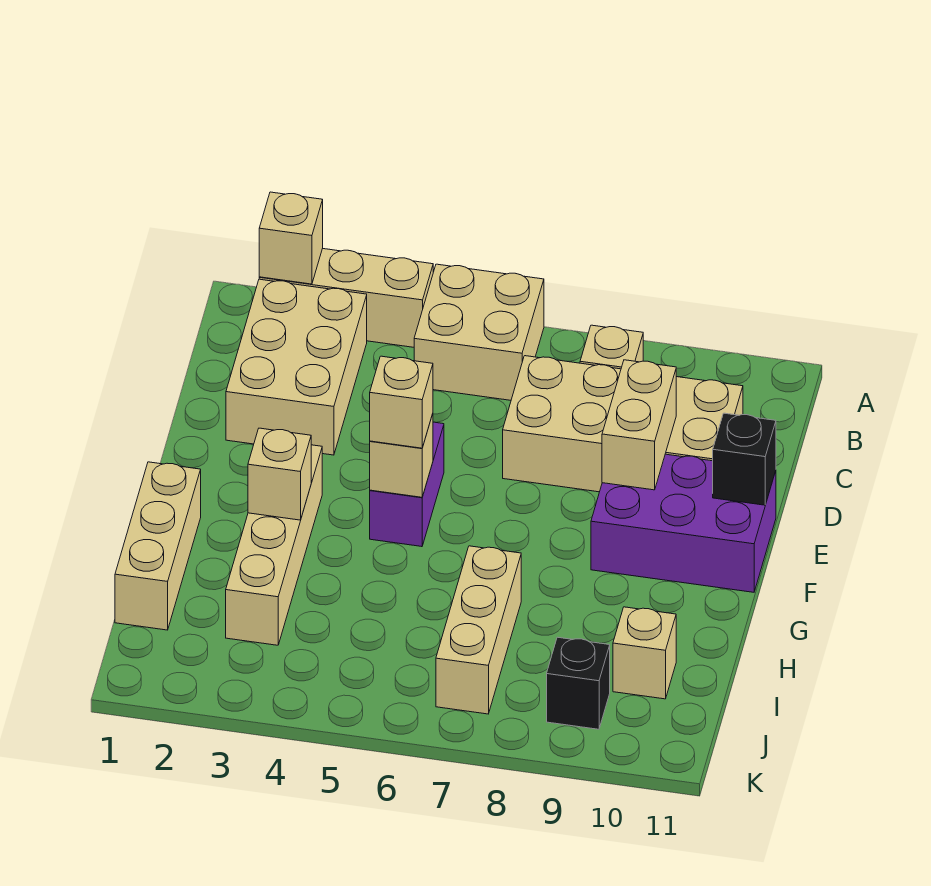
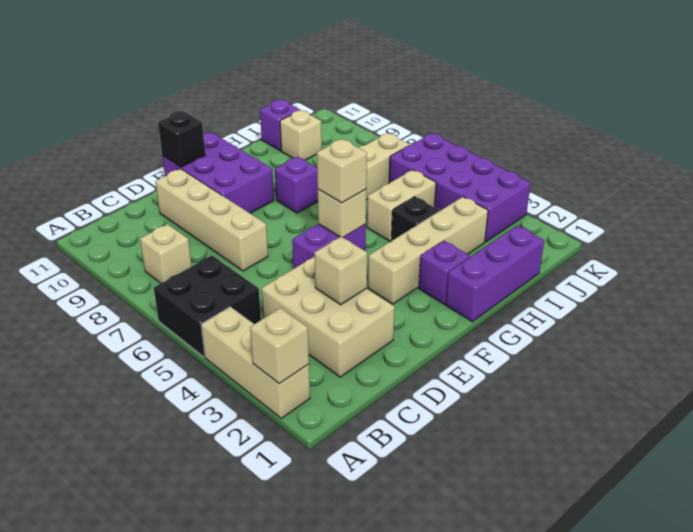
tan brick A5:B6 level 1 -> black brick A5:B6 level 1
tan brick B2:D3 level 1 -> tan brick C2:D4 level 1
tan brick C7:D10 level 1 -> tan brick D7:D10 level 1
tan brick D9:E9 level 2 -> tan brick H5:I5 level 1
tan brick G1:I1 level 1 -> purple brick G1:I1 level 1
none -> purple brick G2 level 1
tan brick G3 level 2 -> tan brick D3 level 2
none -> purple brick G8 level 1
none -> purple brick I11 level 1
none -> purple brick J3:K6 level 1
black brick J9 level 1 -> black brick H4 level 1

